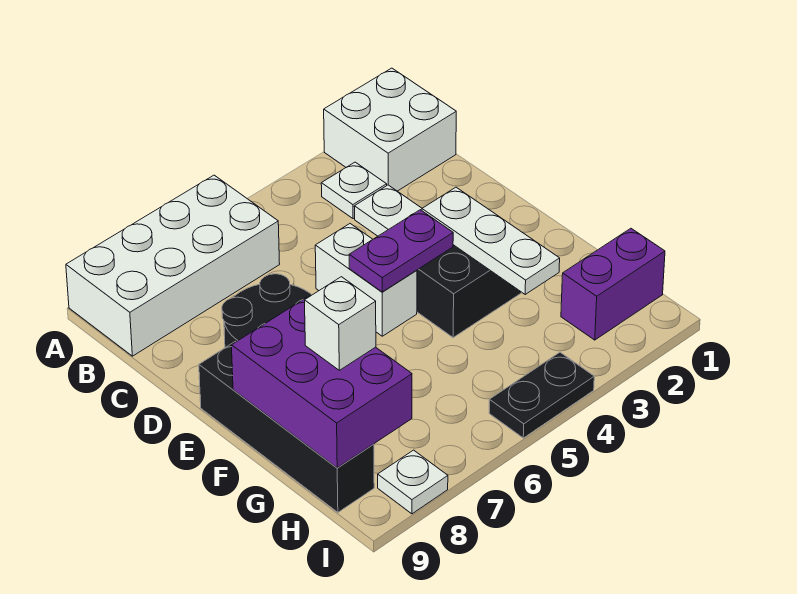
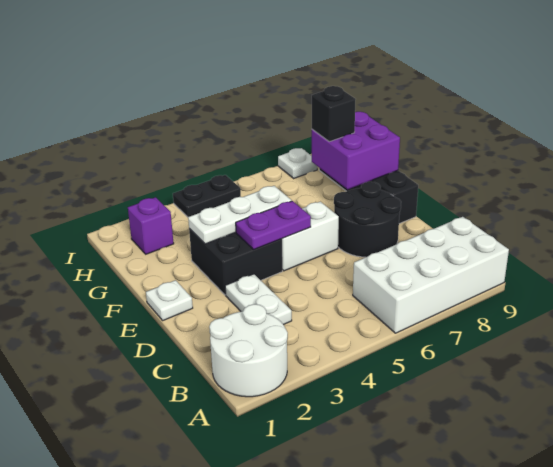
white brick A1:B2 level 1 -> white round brick A1:B2 level 1
white plate B3 level 1 -> white plate E1 level 1
white brick D5:E5 level 1 -> white brick E5:E6 level 1
white plate E3:G3 level 2 -> white plate F3:F5 level 2
purple brick F8:H9 level 2 -> purple brick F8:G9 level 2
white brick G8 level 3 -> black brick G8 level 3
purple brick H1:H2 level 1 -> purple brick H2 level 1

